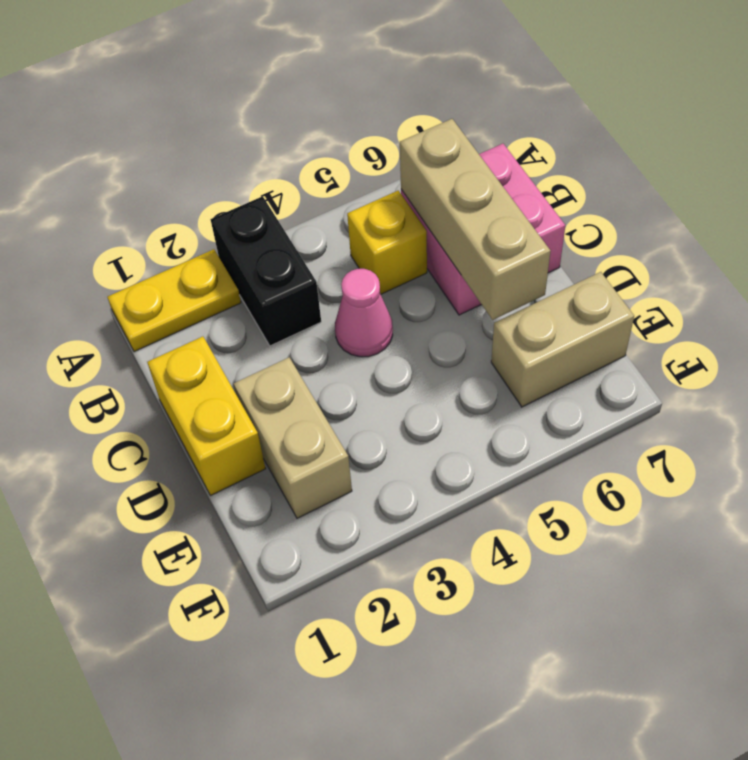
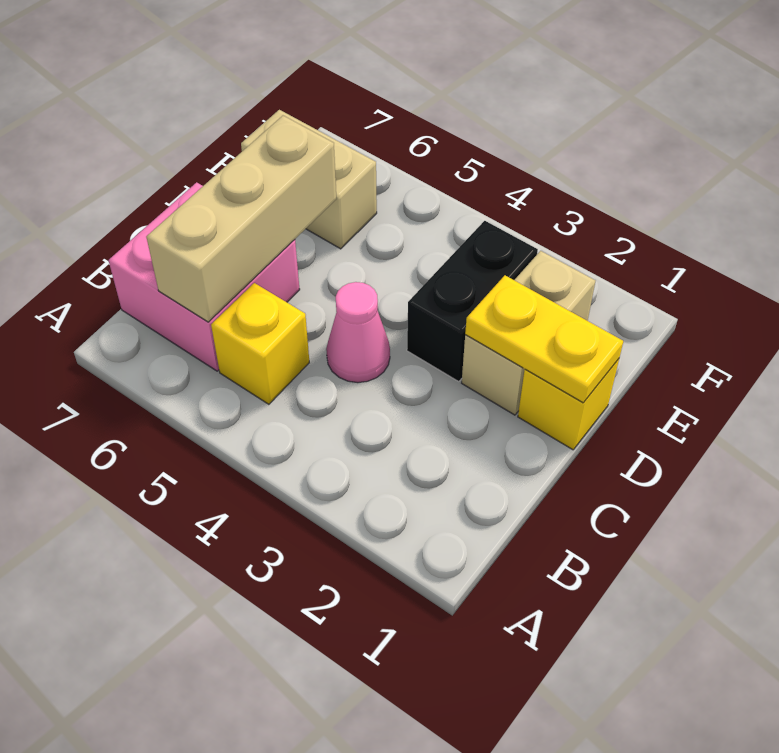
yellow plate A1:A2 level 1 -> yellow plate D1:D2 level 2
black brick A3:B3 level 1 -> black brick D3:E3 level 1
yellow brick C1:D1 level 1 -> yellow brick D1 level 1

